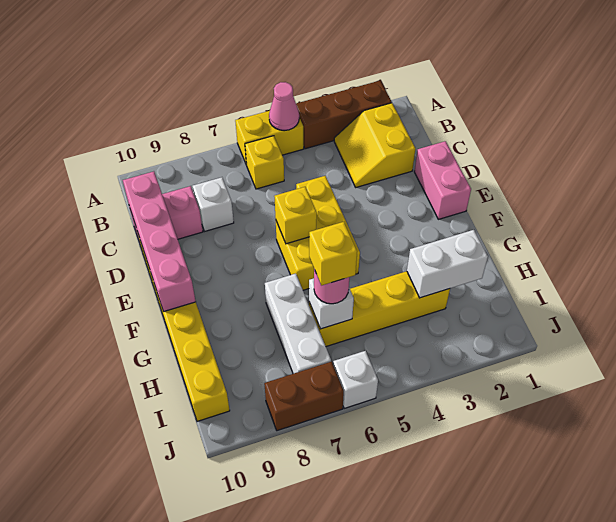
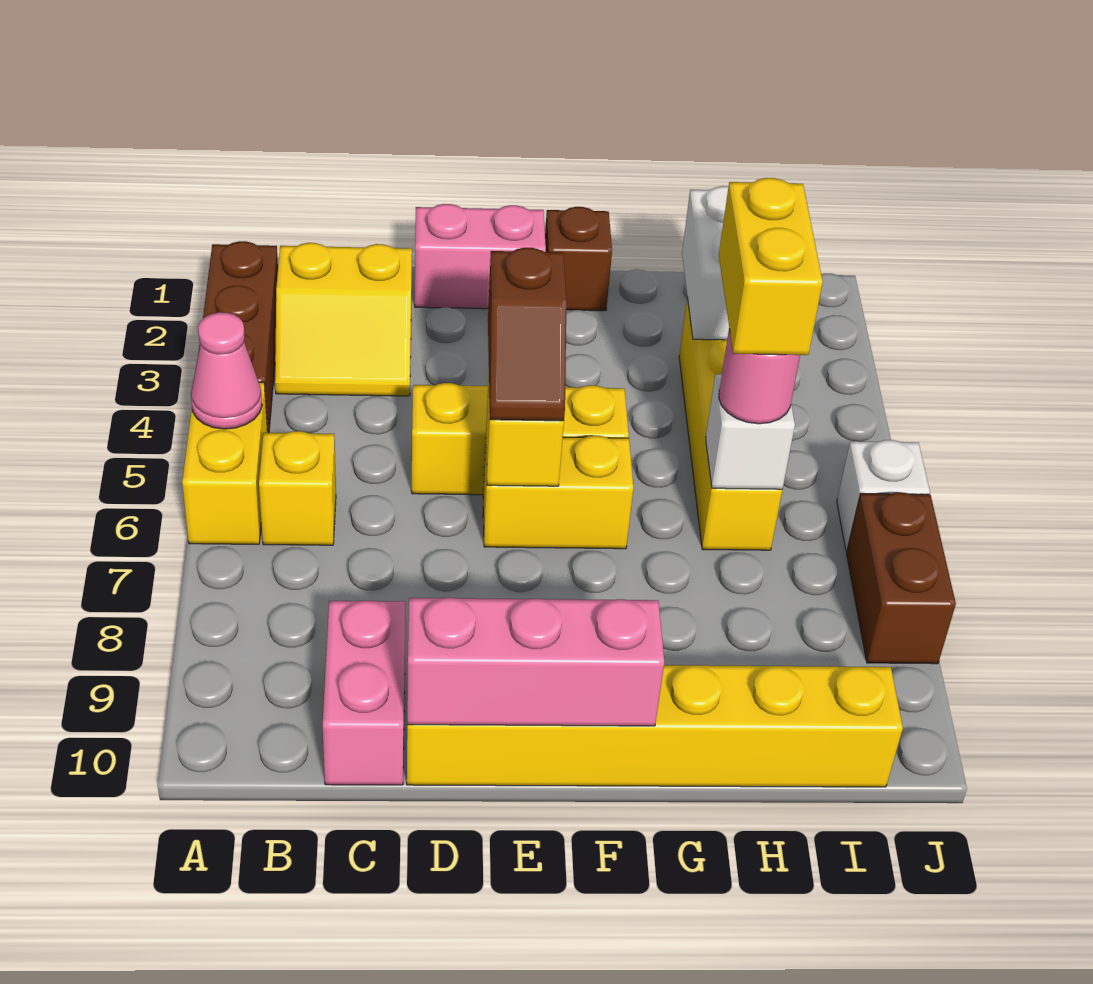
white brick C8 level 1 -> none
pink brick C10:F10 level 2 -> pink brick D10:F10 level 2
none -> brown slope E5:E6 level 3 top 5
none -> brown brick F1 level 1
white brick G7:I7 level 1 -> none
yellow brick H6 level 4 -> yellow brick H5:H6 level 4

